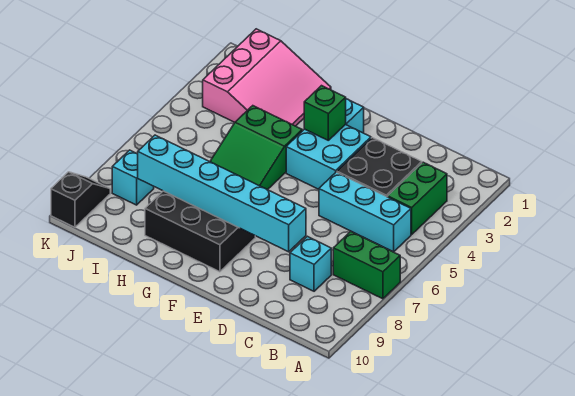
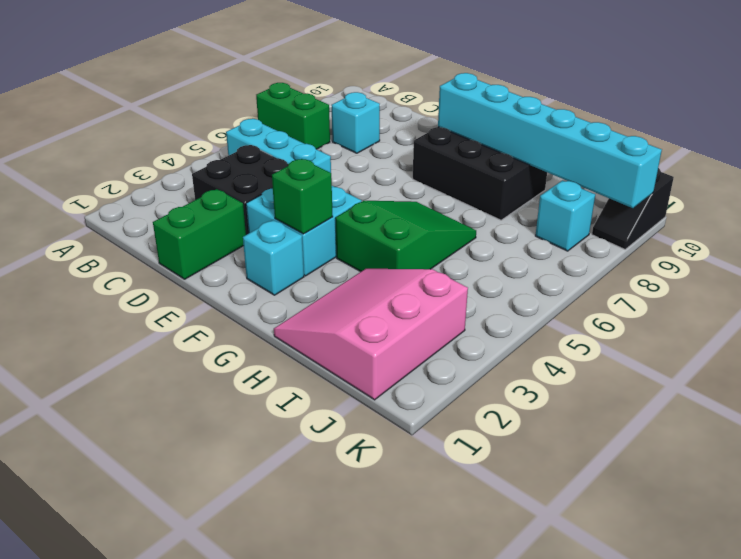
green brick B3:B4 level 1 -> green brick D1:D2 level 1
cyan brick D8:I8 level 2 -> cyan brick F9:K9 level 2

